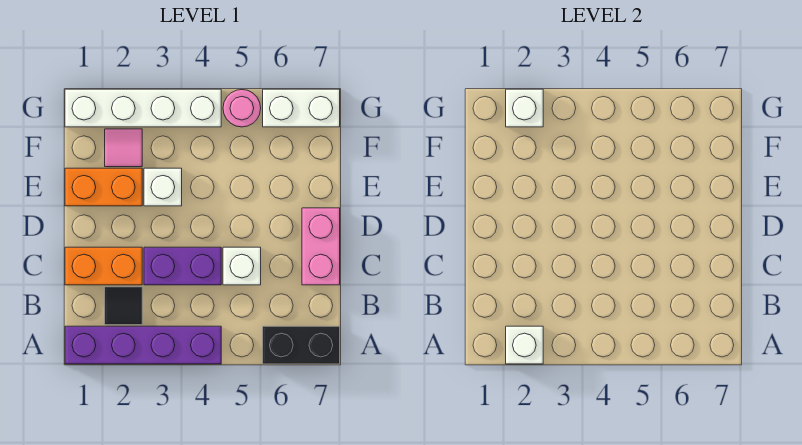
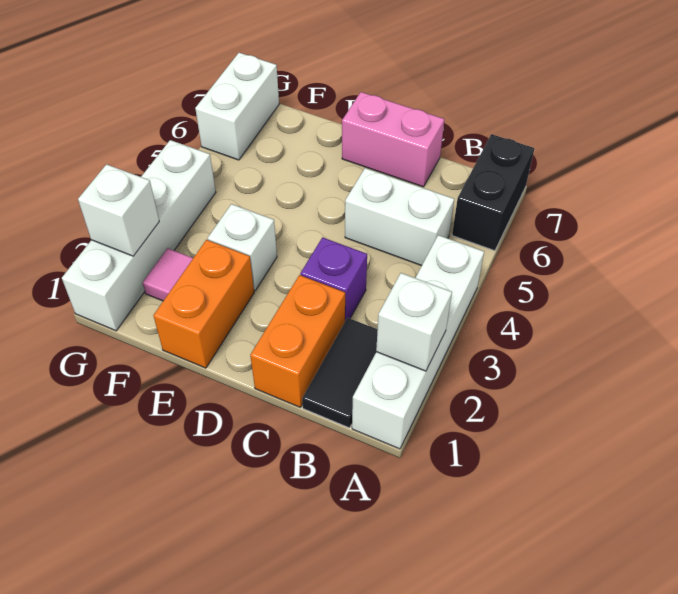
purple brick A1:A4 level 1 -> white brick A1:A4 level 1
black tile B2 level 1 -> black tile B1:B2 level 1
purple brick C3:C4 level 1 -> purple brick C3 level 1
white brick C5 level 1 -> white brick B5:C5 level 1
pink round brick G5 level 1 -> none

